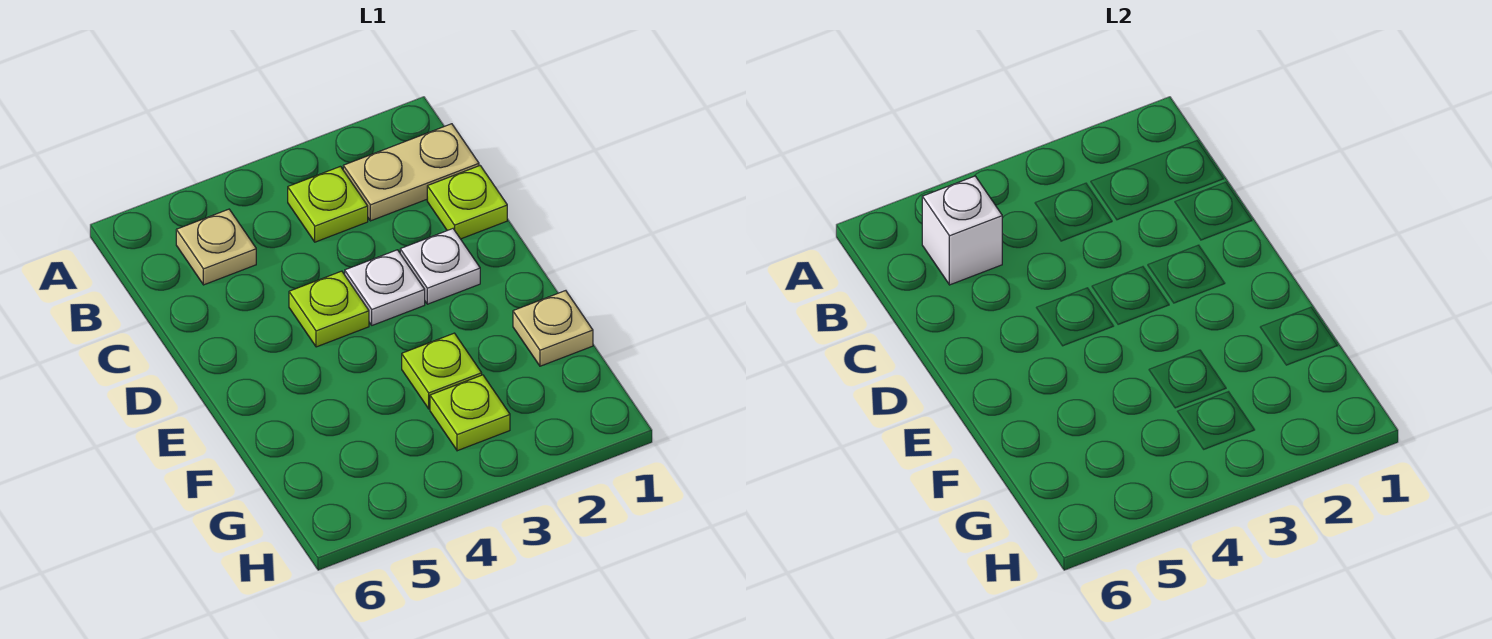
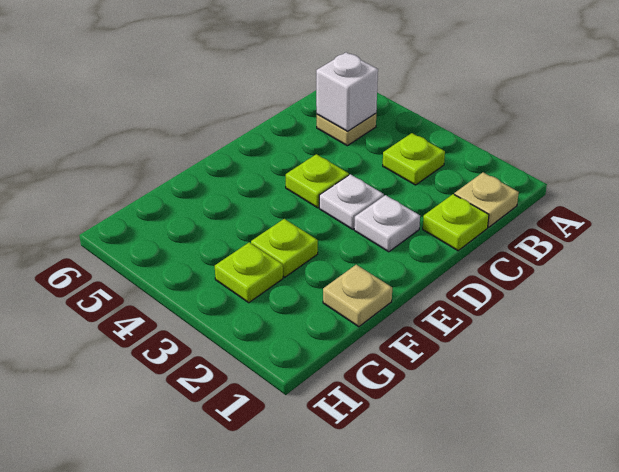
tan plate B1:B2 level 1 -> tan plate B1 level 1

